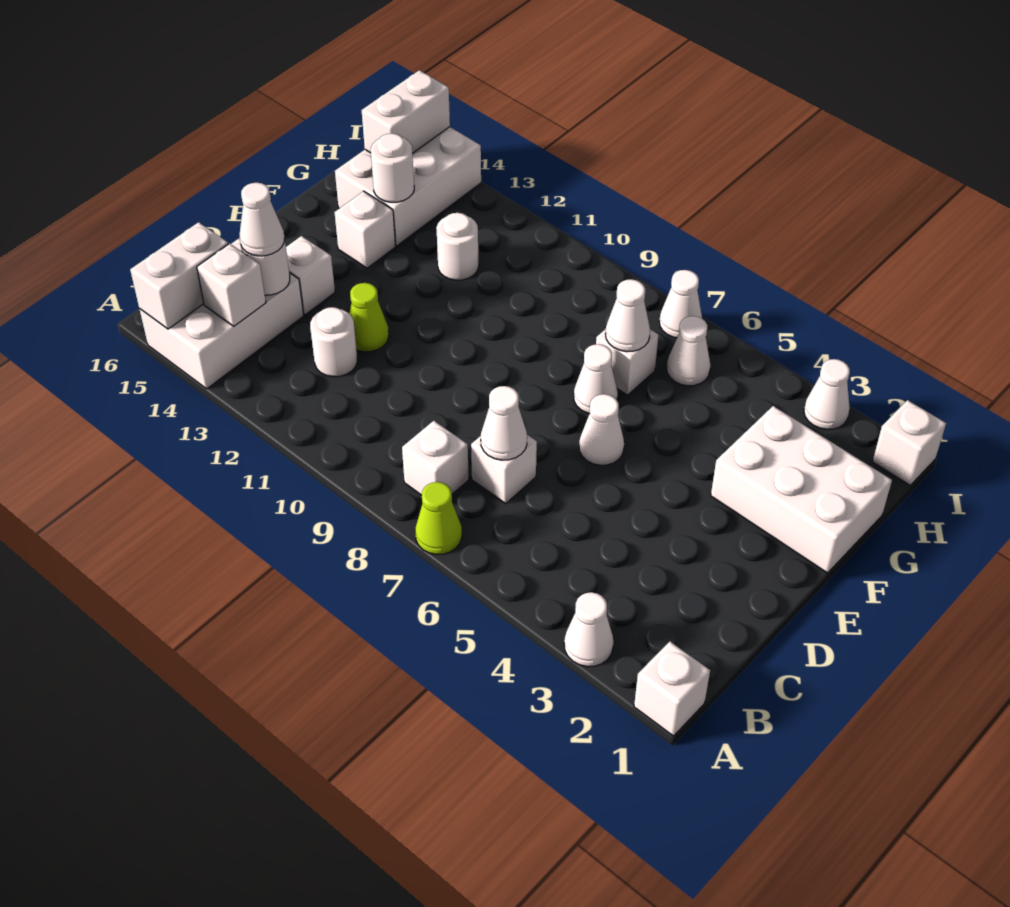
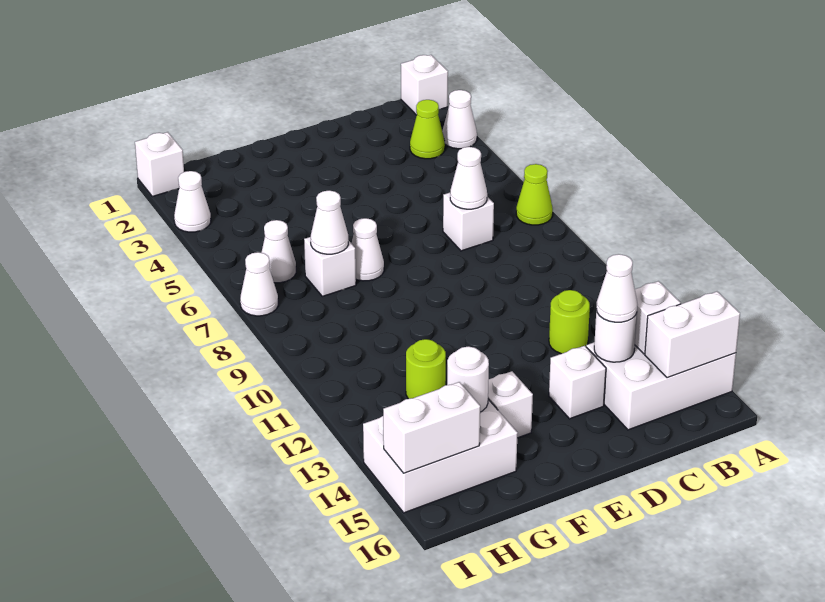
white brick B8 level 1 -> none
white round brick C12 level 1 -> lime round brick C12 level 1
lime cone D12 level 1 -> lime cone B3 level 1
white cone E6 level 1 -> none
white brick F1:G3 level 1 -> none
white round brick G12 level 1 -> lime round brick G12 level 1

